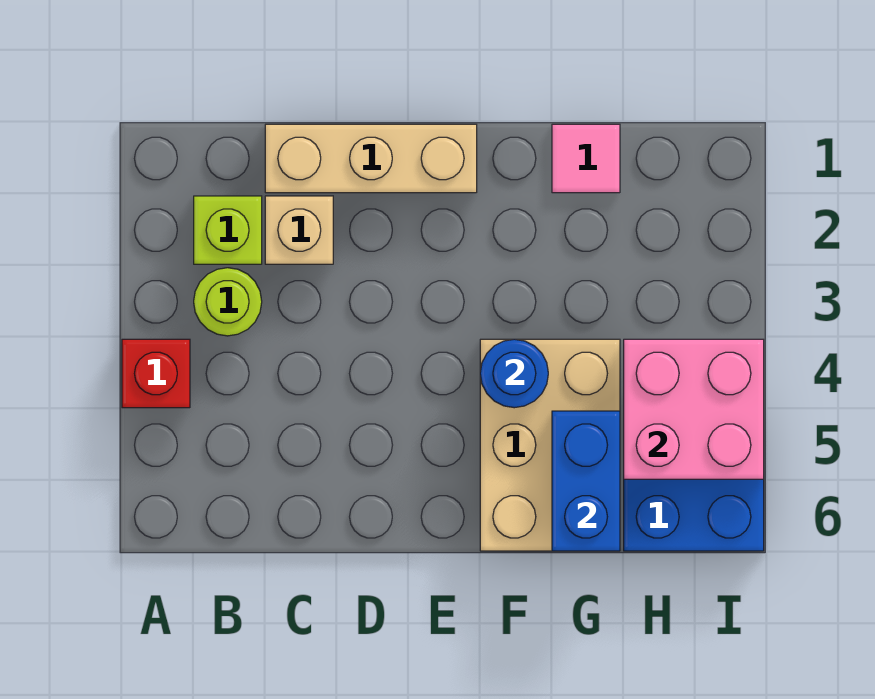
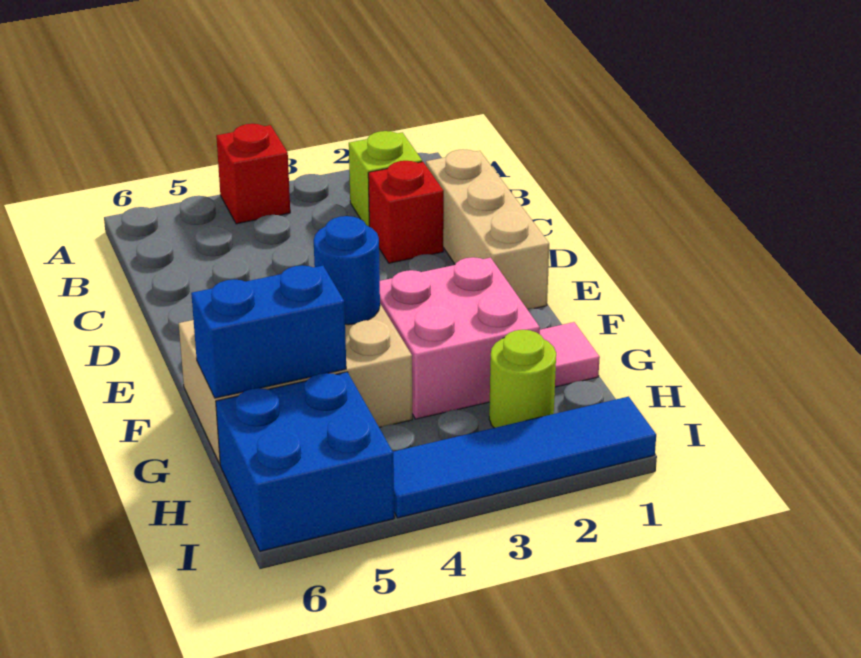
lime round brick B3 level 1 -> lime round brick H2 level 1
tan brick C2 level 1 -> red brick C2 level 1
pink brick H4:I5 level 2 -> pink brick F2:G3 level 1
none -> blue tile I1:I4 level 1

